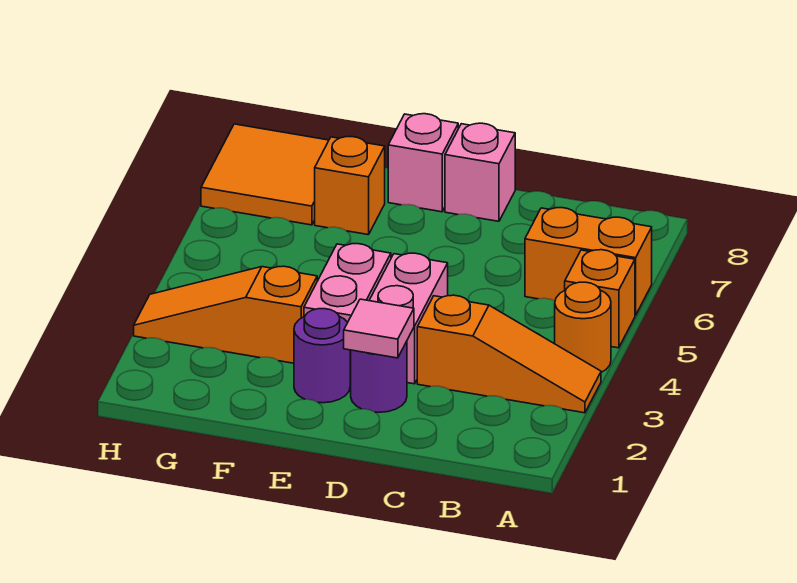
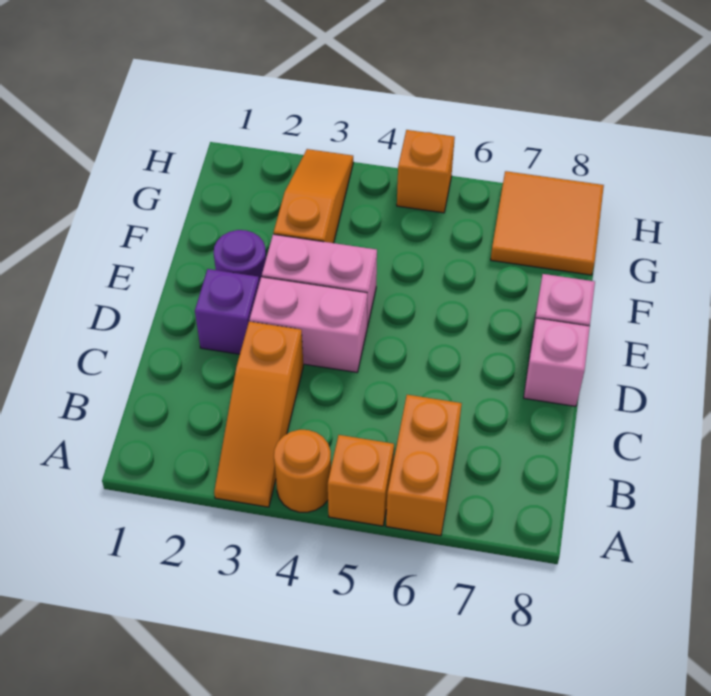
purple round brick D2 level 1 -> purple brick D2 level 1
pink tile D2 level 2 -> none
orange brick F7 level 1 -> orange brick H5 level 1

